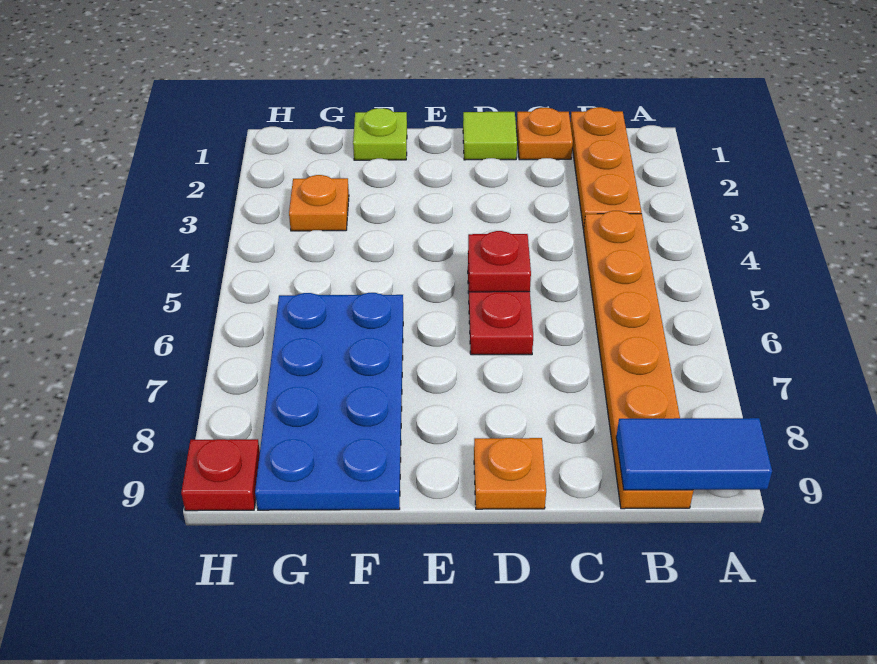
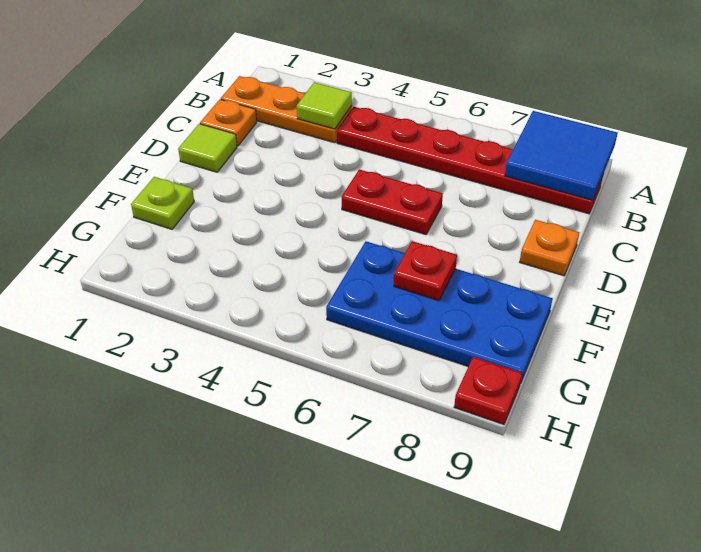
blue tile A9:B9 level 2 -> blue tile A8:B9 level 2
none -> lime tile B3 level 2
orange plate B4:B9 level 1 -> red plate B4:B9 level 1
red plate D5 level 2 -> red plate F7 level 2
orange plate G3 level 1 -> none

